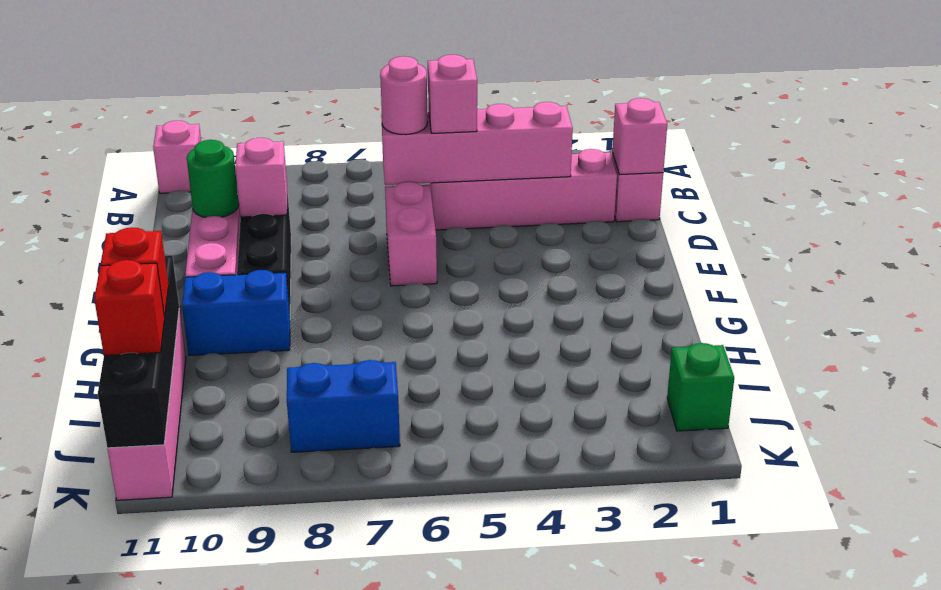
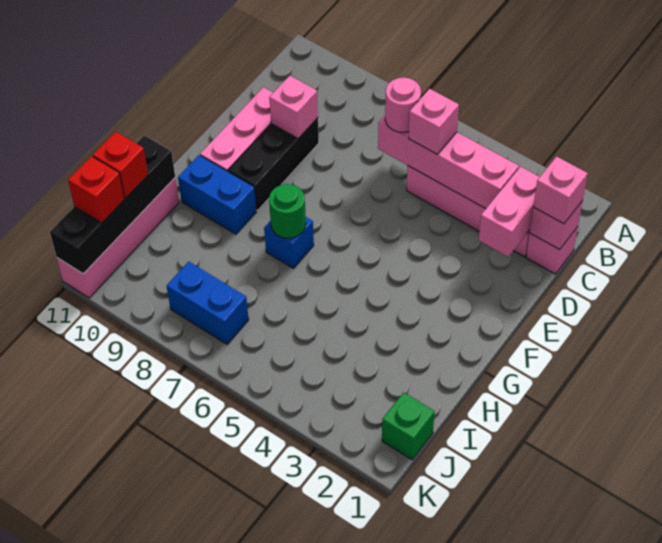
pink brick A11 level 1 -> pink brick C1 level 3
pink brick D6:E6 level 1 -> pink brick C2:D2 level 2
green round brick D10 level 2 -> green round brick G7 level 2
none -> blue brick G7 level 1

